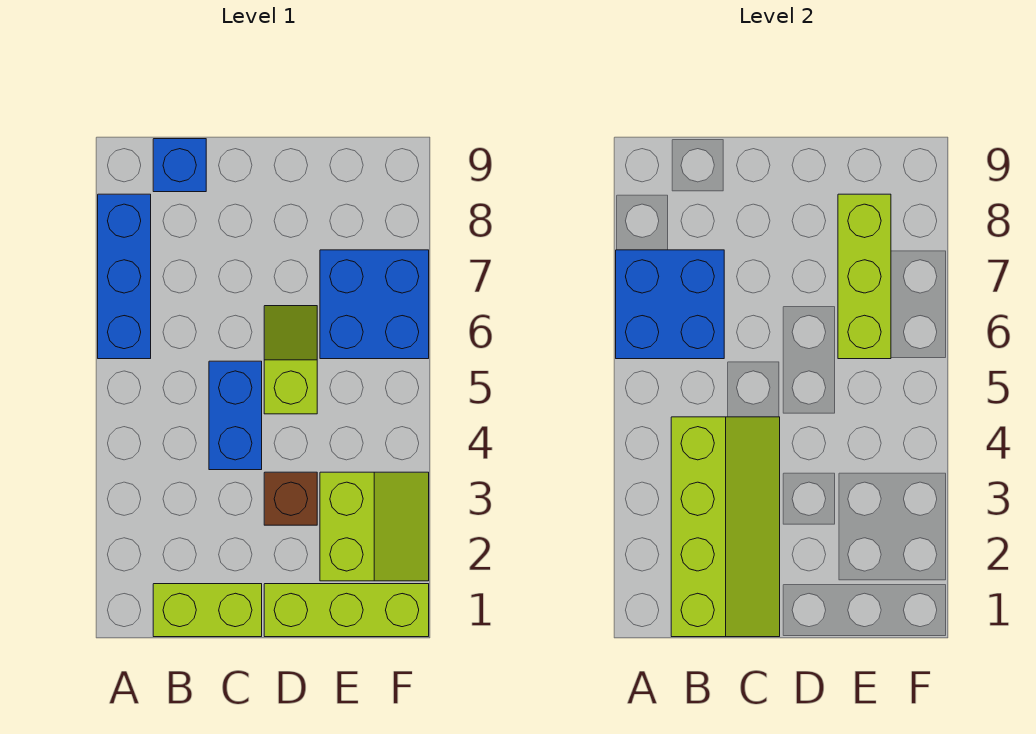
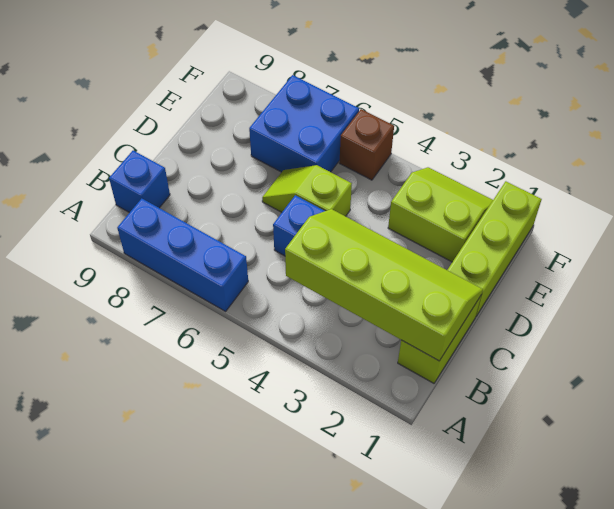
blue brick A6:B7 level 2 -> none
brown brick D3 level 1 -> brown brick F5 level 1
lime brick E6:E8 level 2 -> none

